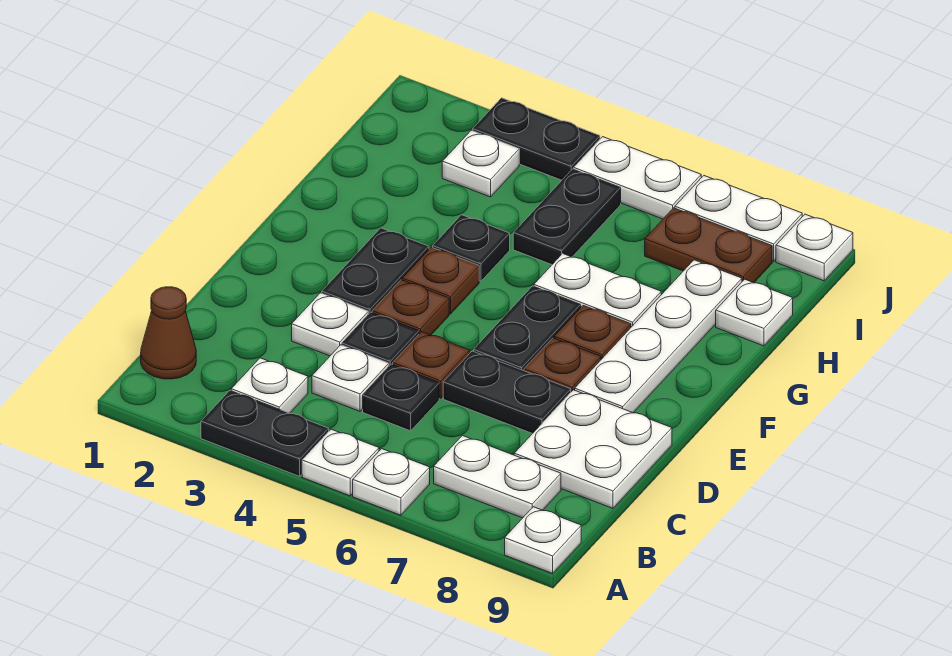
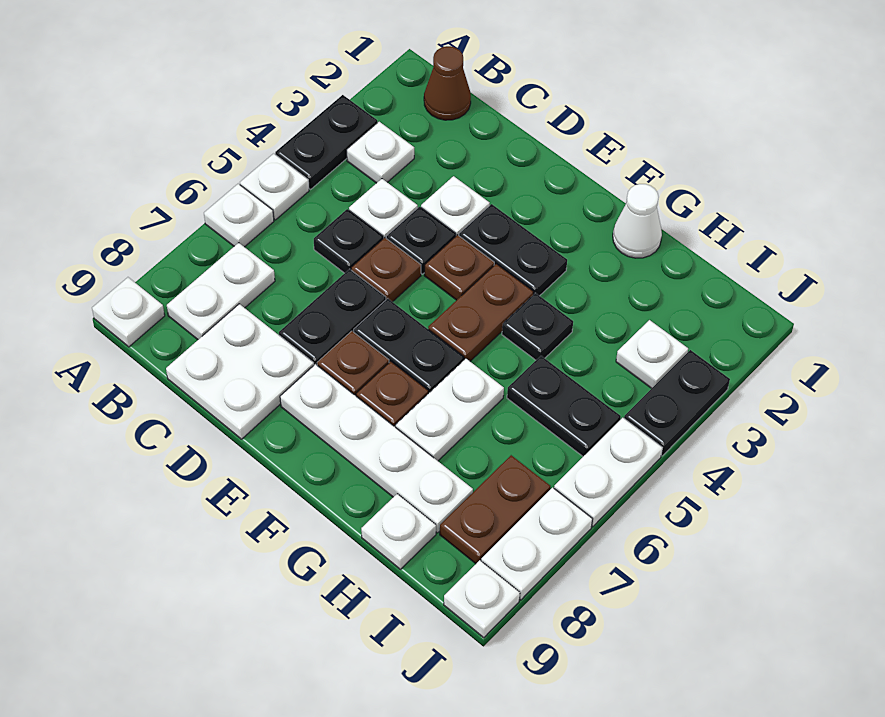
brown plate F4 level 1 -> brown plate F4:F5 level 1
none -> white cone G1 level 1

